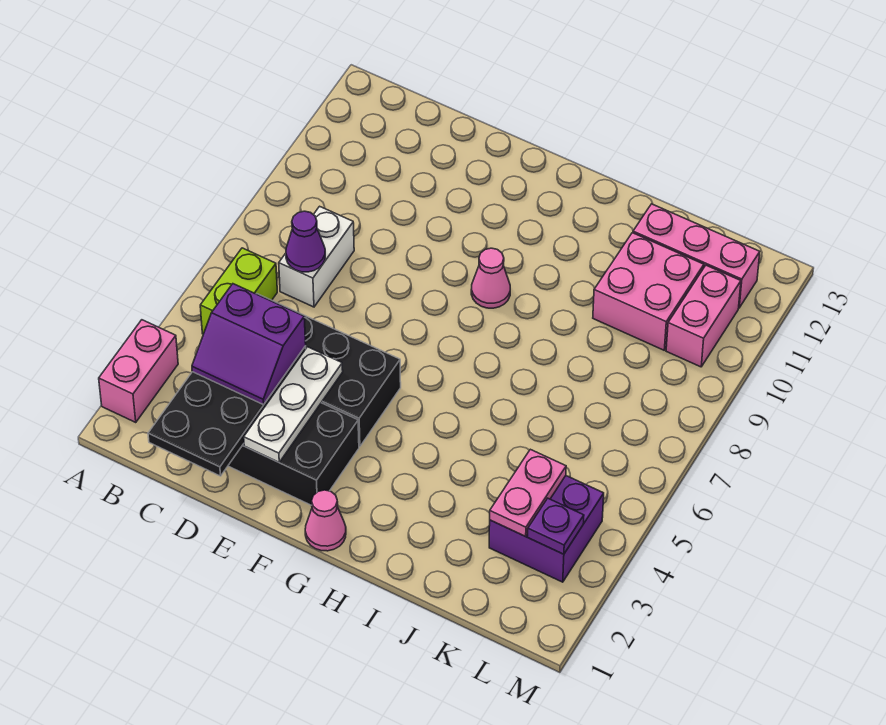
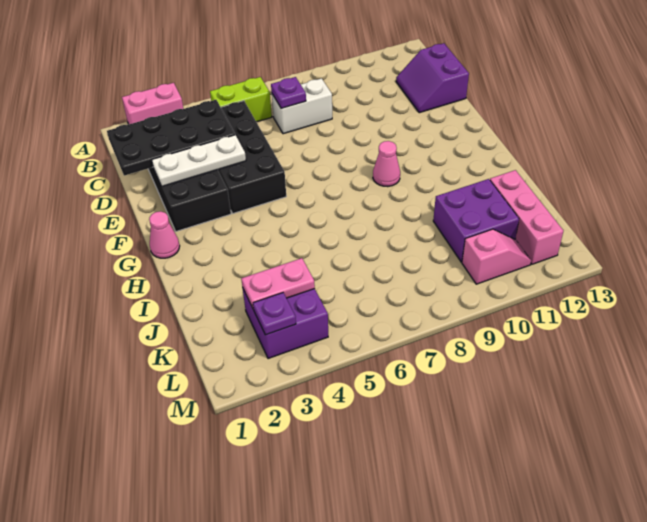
purple slope C3:D4 level 3 top 4 -> purple slope C12:D13 level 1 top 13
purple cone C7 level 2 -> purple plate C7 level 2
pink brick J10:K11 level 1 -> purple brick J10:K11 level 1
pink brick L10:L11 level 1 -> pink slope L10:L11 level 1 top 10

